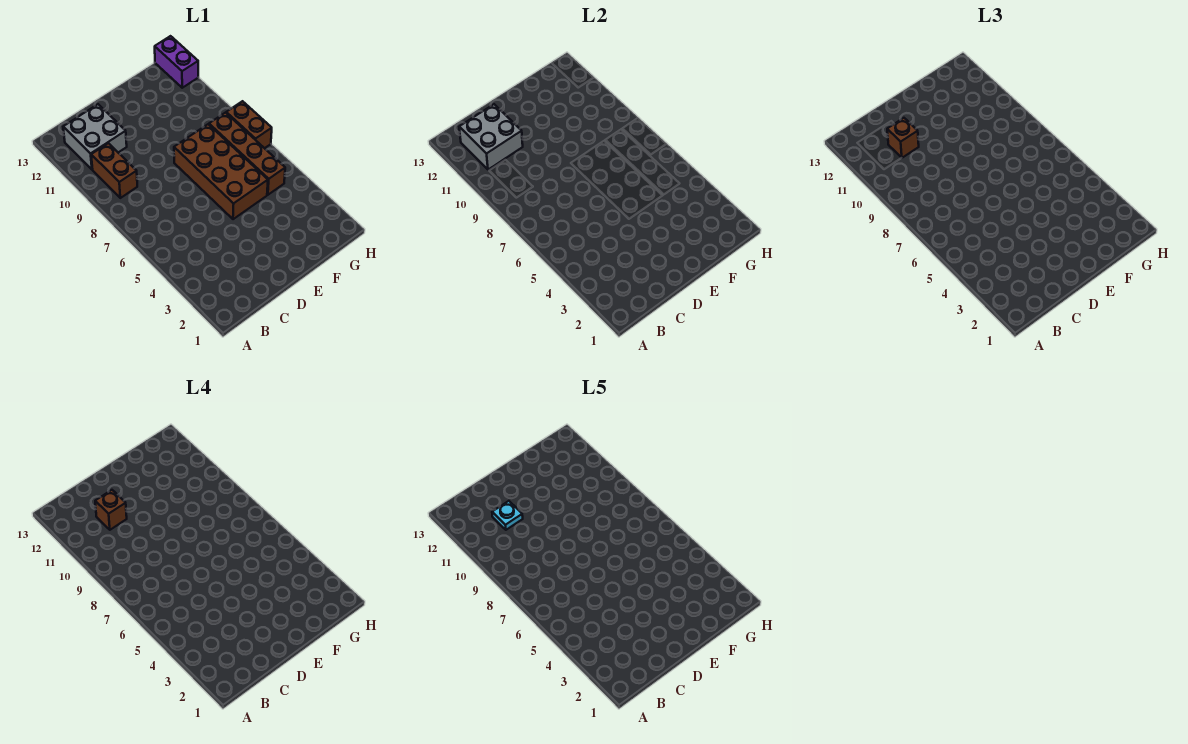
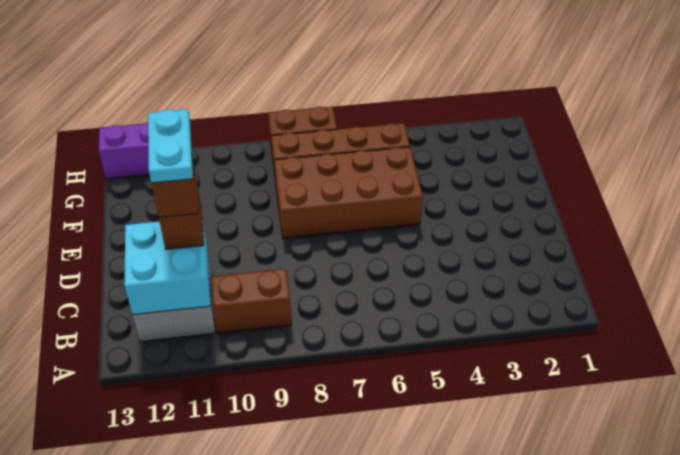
grey brick B11:C12 level 2 -> cyan brick B11:C12 level 2
cyan plate C11 level 5 -> cyan plate C11:D11 level 5

